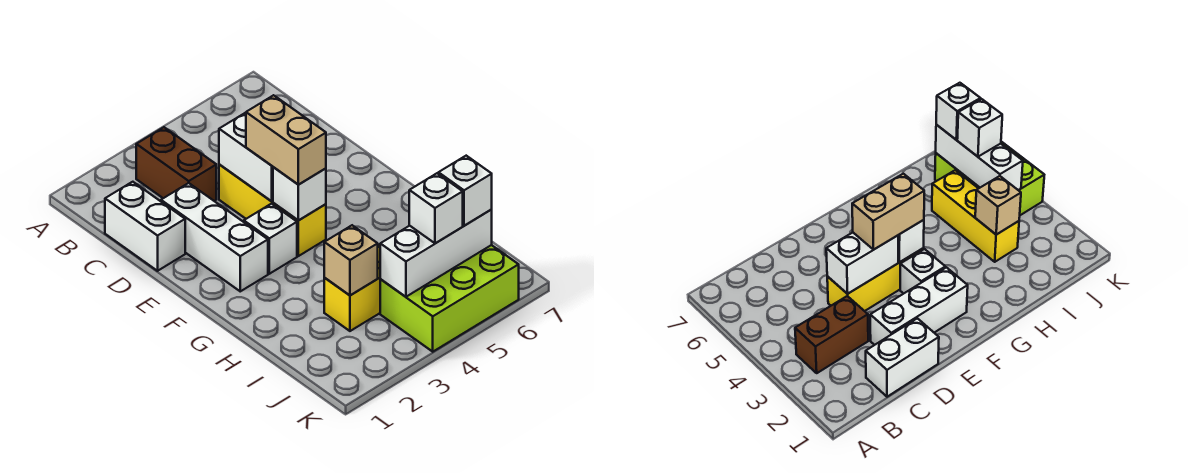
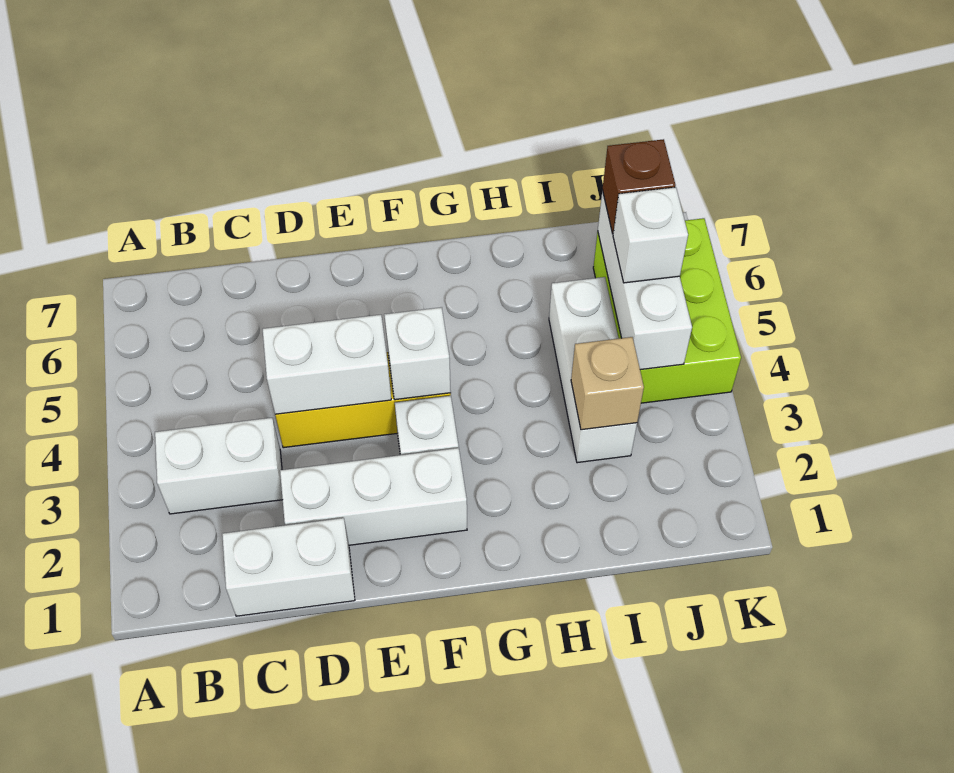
brown brick B3:C3 level 1 -> white brick B3:C3 level 1
tan brick E4:F4 level 3 -> none
yellow brick I3:I5 level 1 -> white brick I3:I5 level 1
white brick J6 level 3 -> brown brick J6 level 3

